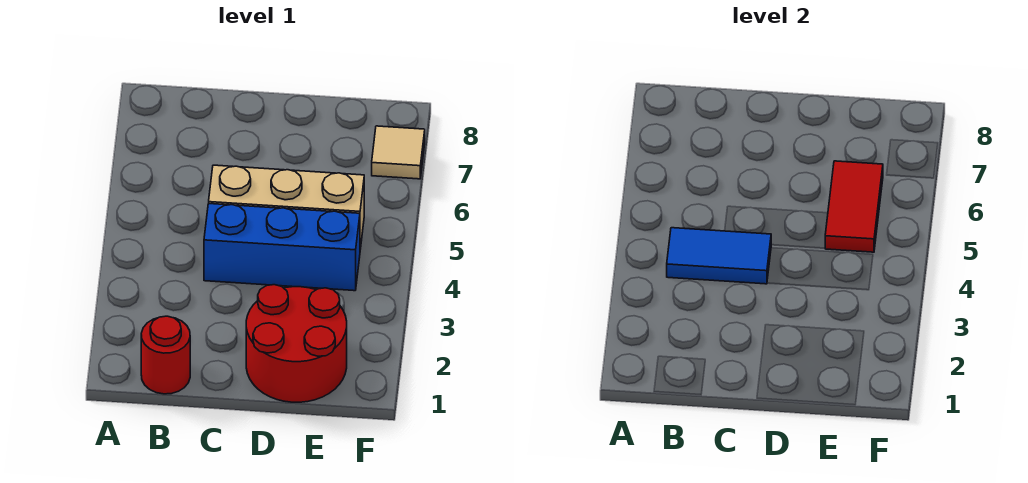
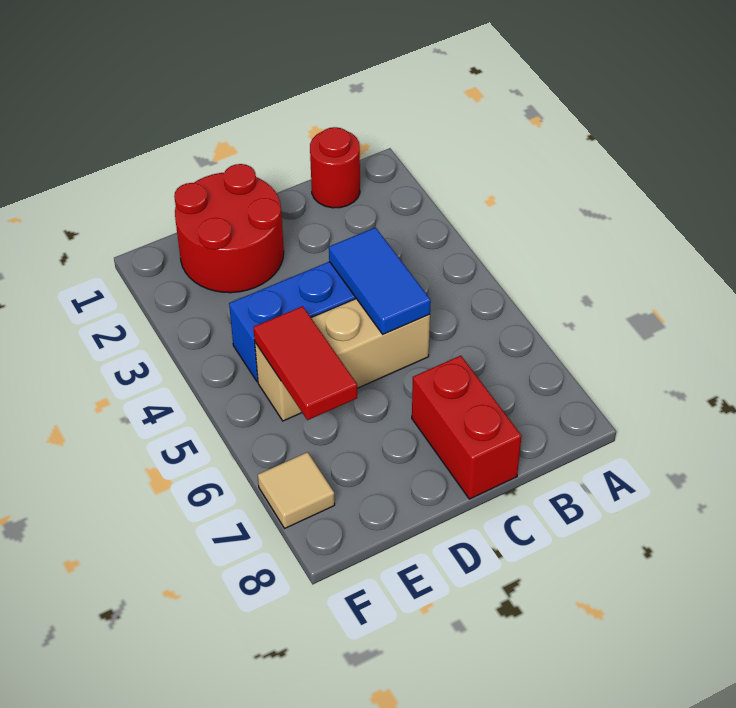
blue tile B4:C4 level 2 -> blue tile C4:C5 level 2
none -> red brick C7:C8 level 1

